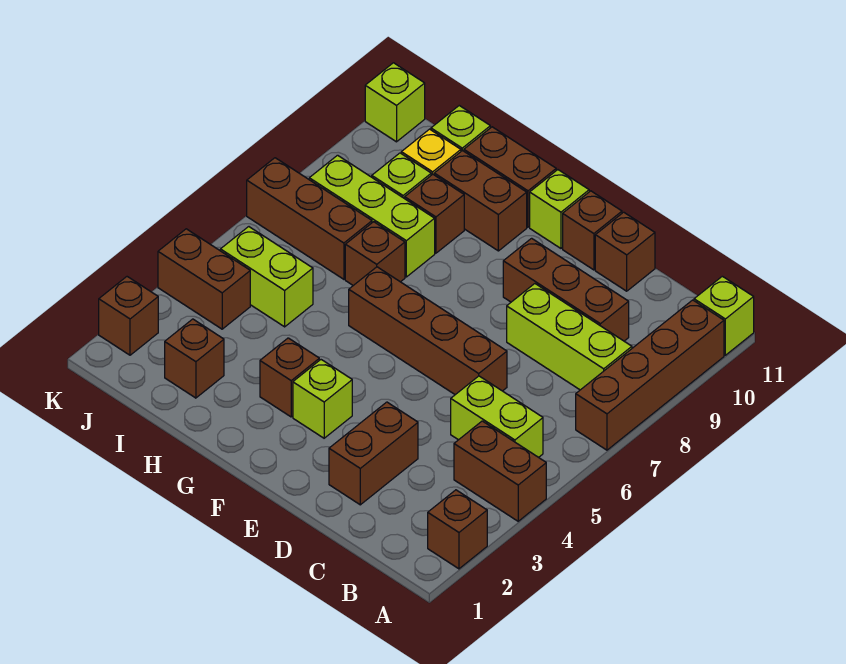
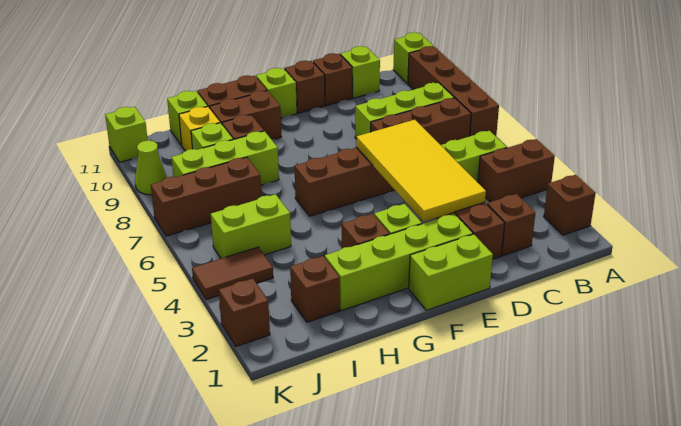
brown brick C9:E9 level 1 -> brown brick B7:D7 level 1
none -> lime brick C11 level 1
none -> yellow tile D3:E6 level 2
none -> lime brick E1:F1 level 1
none -> lime brick E2:H2 level 1
brown brick H7 level 1 -> brown brick C2 level 1
brown brick J4:K4 level 1 -> brown tile J4:K4 level 1
none -> lime cone K9 level 1

